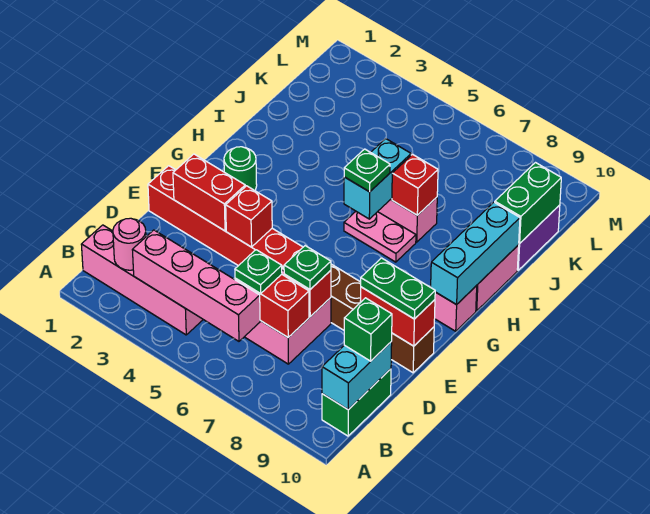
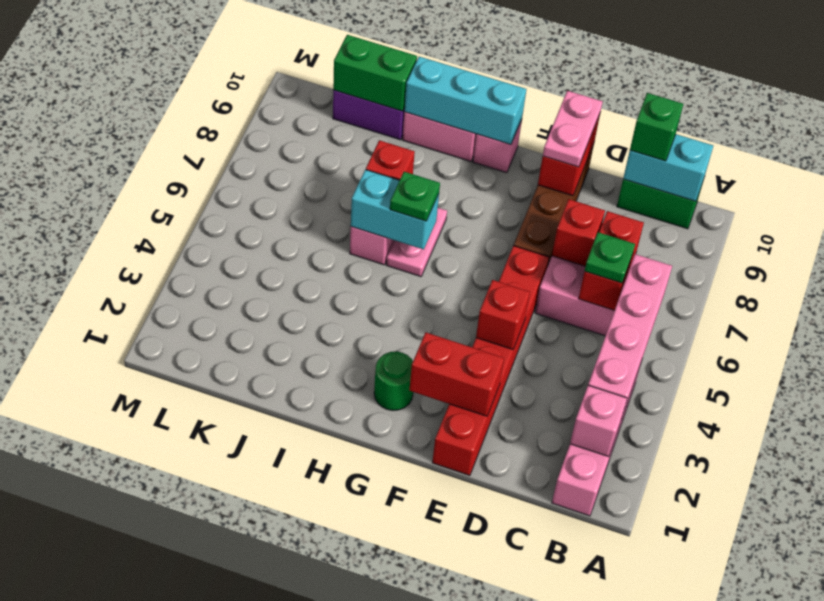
pink round brick B2 level 2 -> pink brick B2 level 2
green plate D7 level 3 -> none
red brick E2:E3 level 2 -> red brick E2:F2 level 2
green plate E9:E10 level 3 -> pink plate E9:E10 level 3

